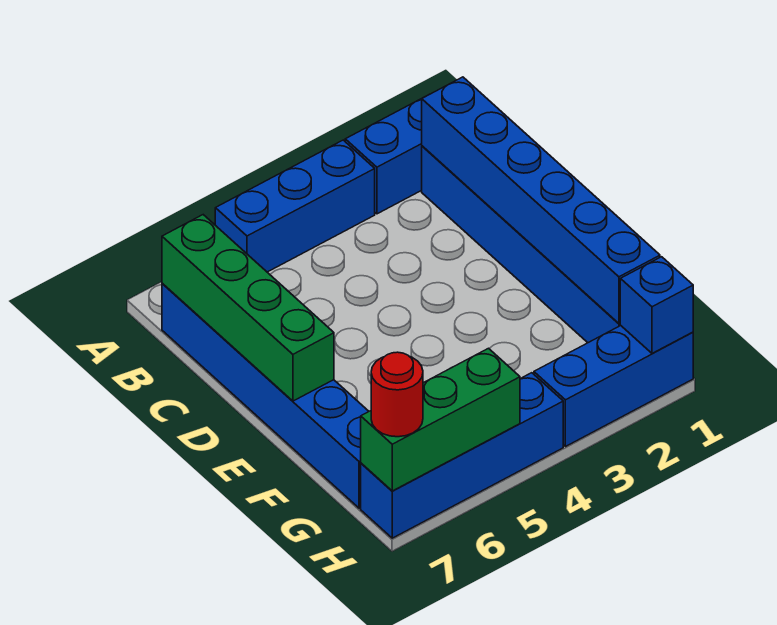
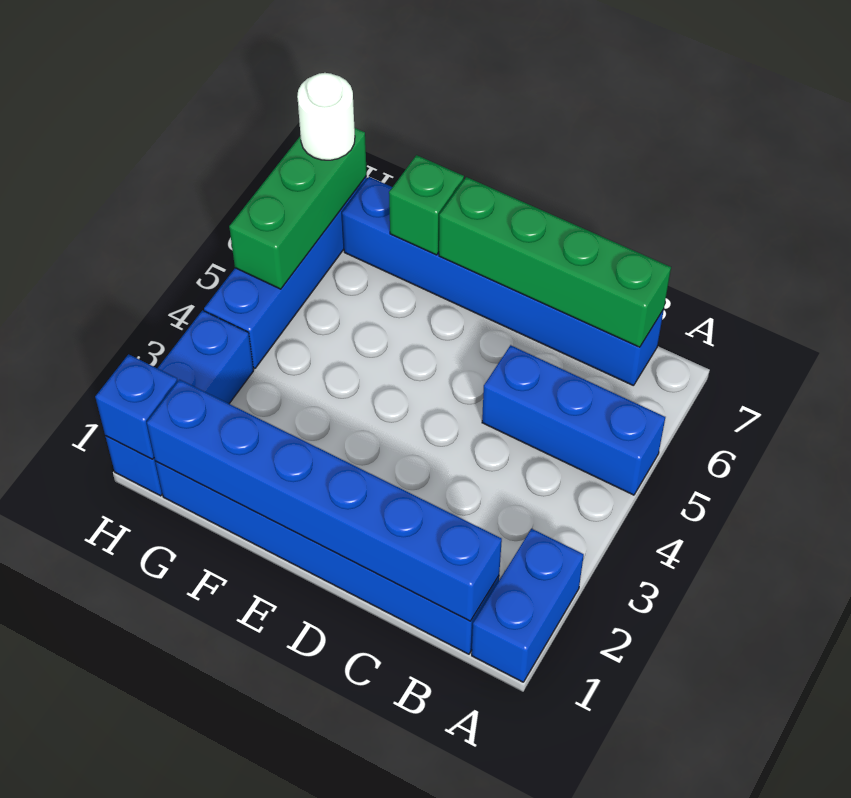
blue brick A3:A5 level 1 -> blue brick A5:C5 level 1
none -> green brick F7 level 2
red round brick H7 level 3 -> white round brick H7 level 3

